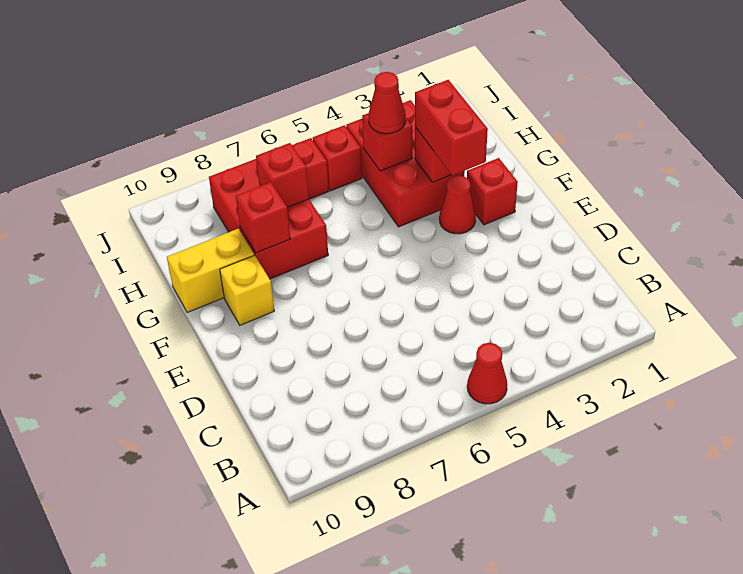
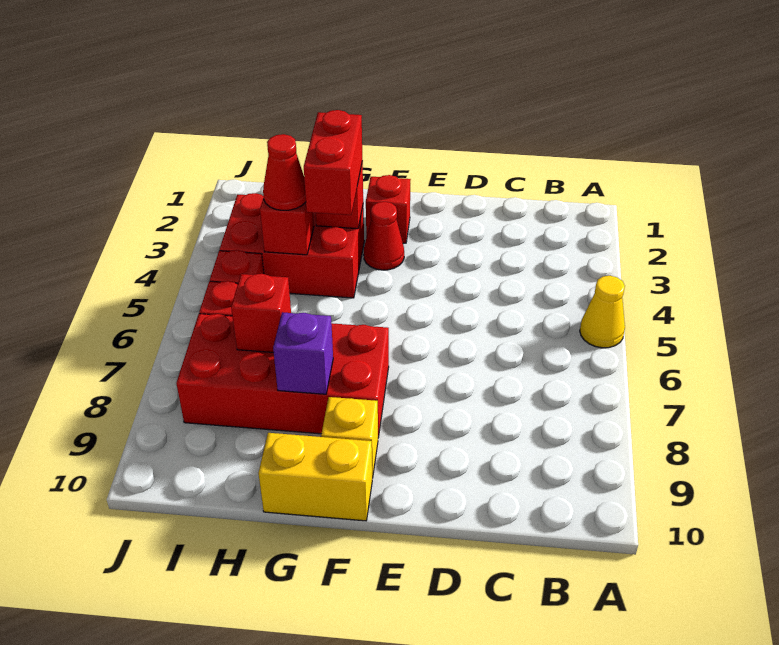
red cone A5 level 1 -> yellow cone A5 level 1
red brick F3:G3 level 3 -> red brick G3:G4 level 3
red brick G7:I8 level 1 -> red brick F7:I8 level 1
red brick G8 level 2 -> purple brick G8 level 2
yellow brick G9:G10 level 1 -> yellow brick F10:G10 level 1

